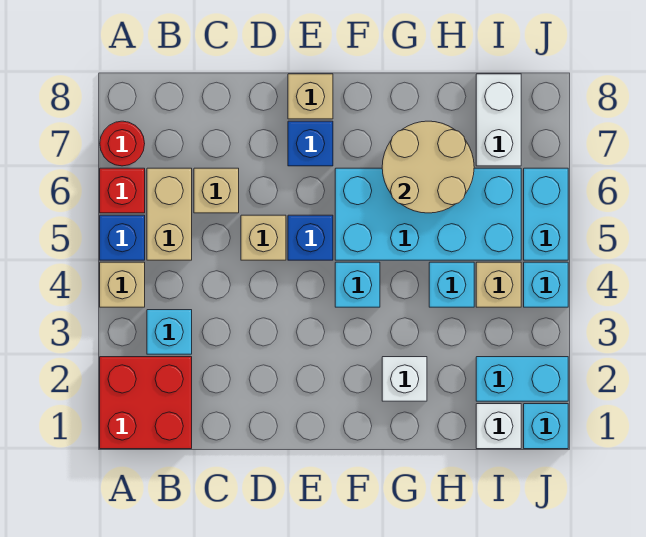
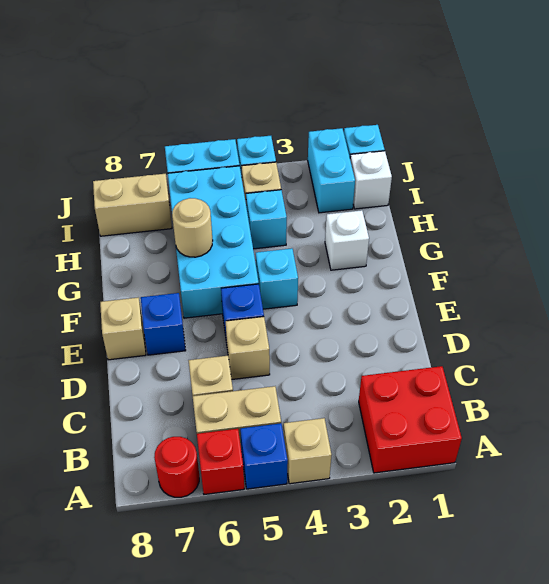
cyan brick B3 level 1 -> none
tan round brick G6:H7 level 2 -> tan round brick G6 level 2
white brick I7:I8 level 1 -> tan brick I7:I8 level 1

